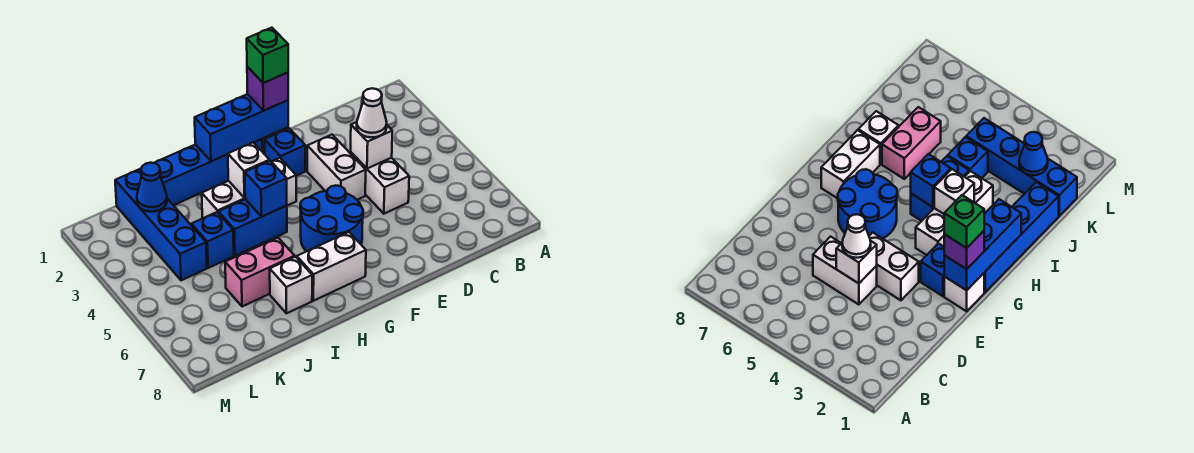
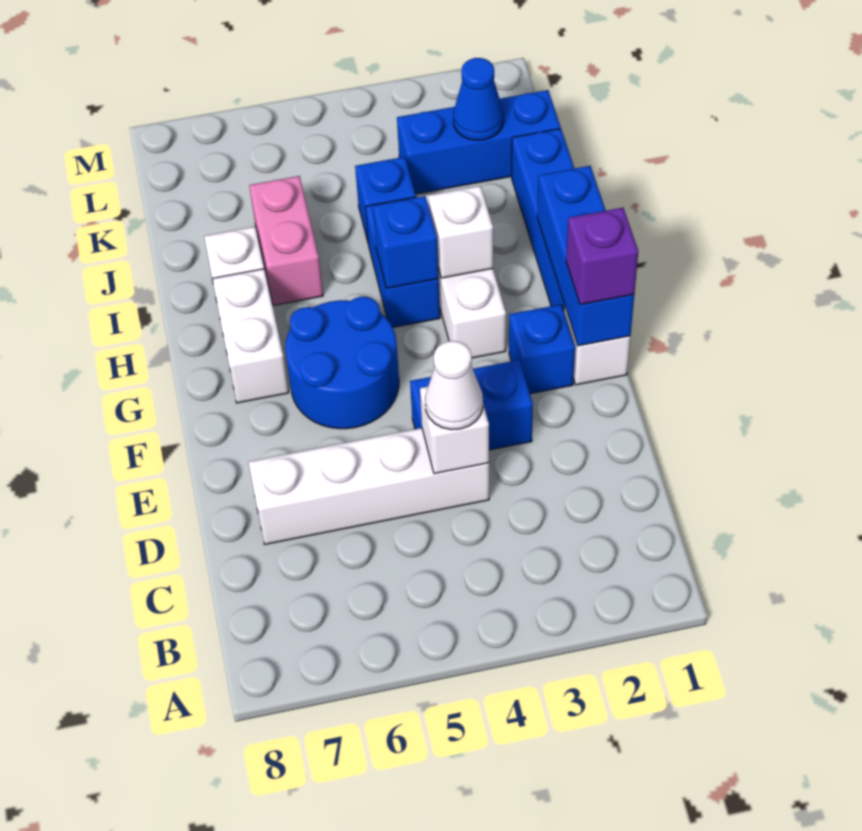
white brick D4:D5 level 1 -> white brick D4:D7 level 1
white brick E3:E4 level 1 -> blue brick E3:E4 level 1
green brick F1 level 4 -> none
blue brick K1:K4 level 1 -> blue brick K1:K3 level 1

